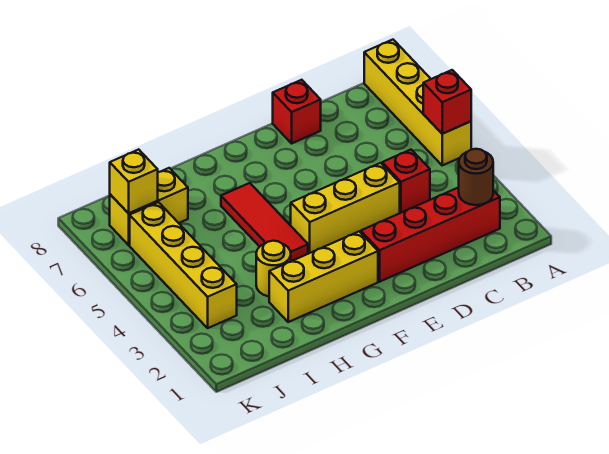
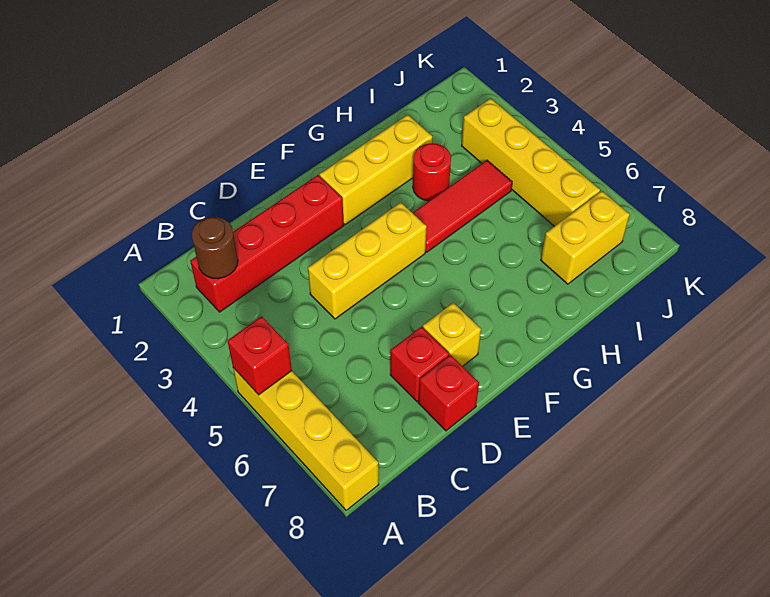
red brick C4 level 1 -> red brick D7 level 1
red tile G4:G6 level 1 -> red tile G4:I4 level 1
yellow round brick H3 level 1 -> red round brick H3 level 1
yellow brick J7 level 2 -> yellow brick E7 level 1

